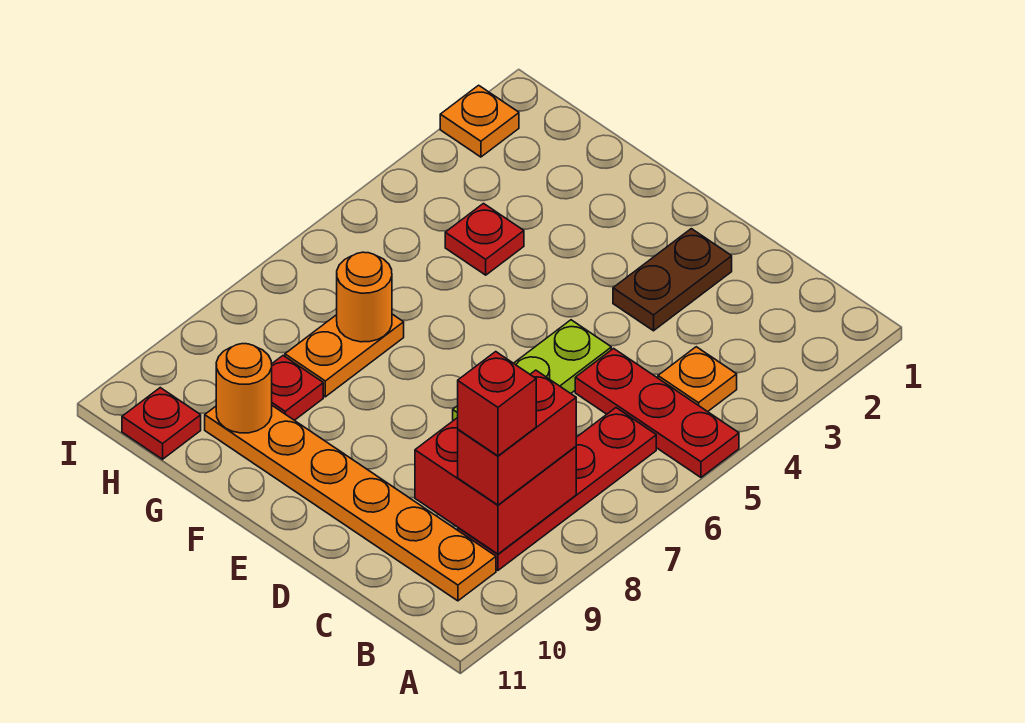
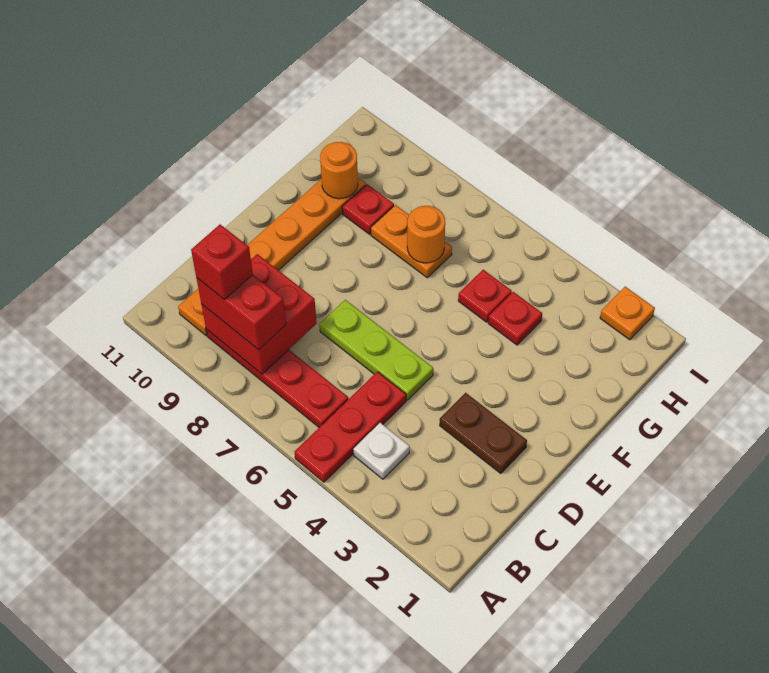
orange plate B4 level 1 -> white plate B4 level 1
red plate H11 level 1 -> red plate G5 level 1

